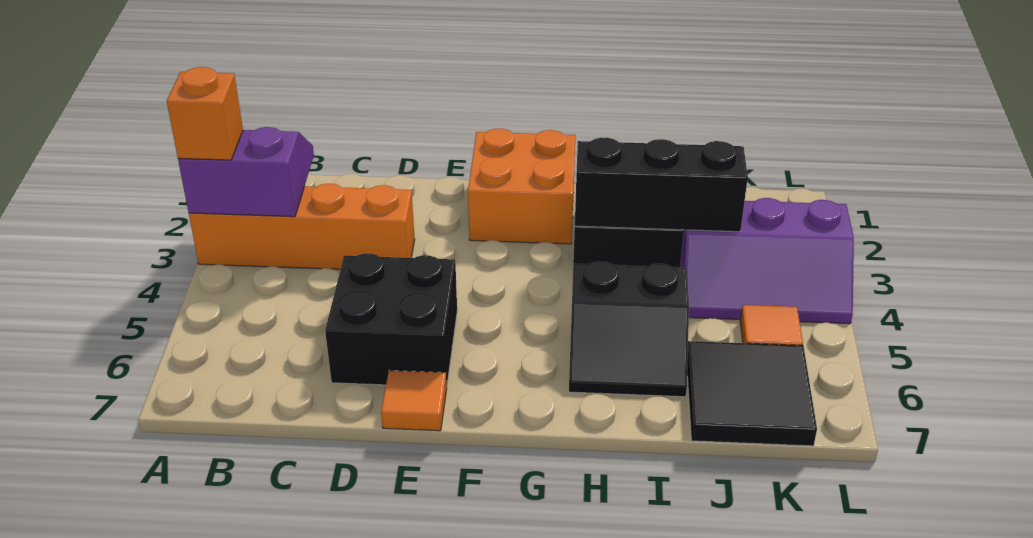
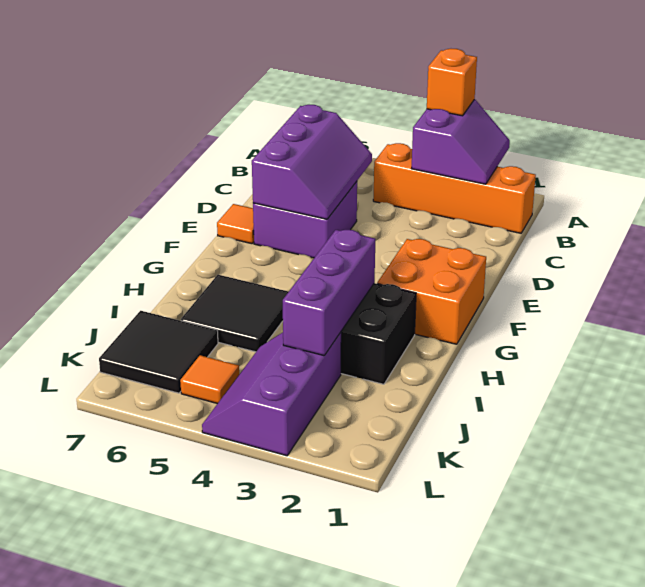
orange brick A3:D3 level 1 -> orange brick B1:B4 level 1
none -> purple slope C5:E6 level 2 top 6
black brick D5:E6 level 1 -> purple brick D5:E6 level 1
black brick H3:J3 level 2 -> purple brick H3:J3 level 2
black slope H5:I6 level 1 top 5 -> black tile H5:I6 level 1

